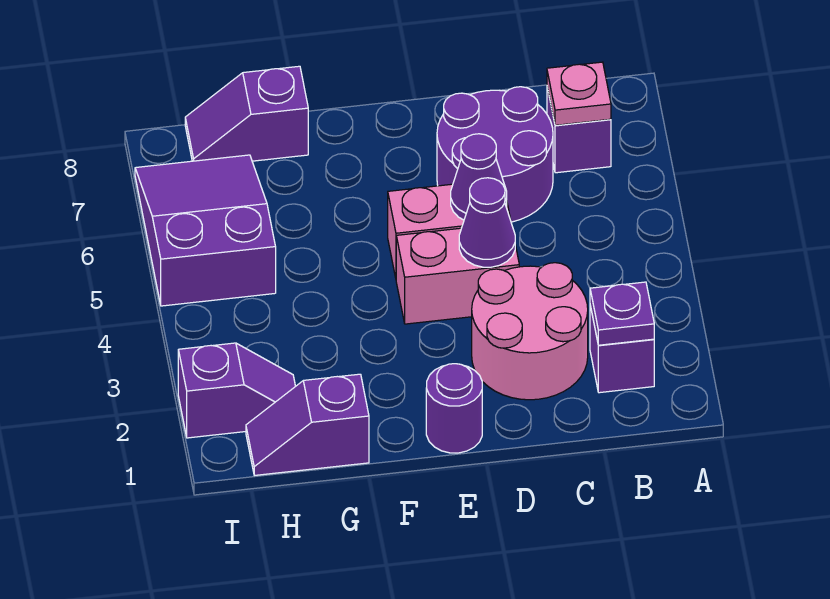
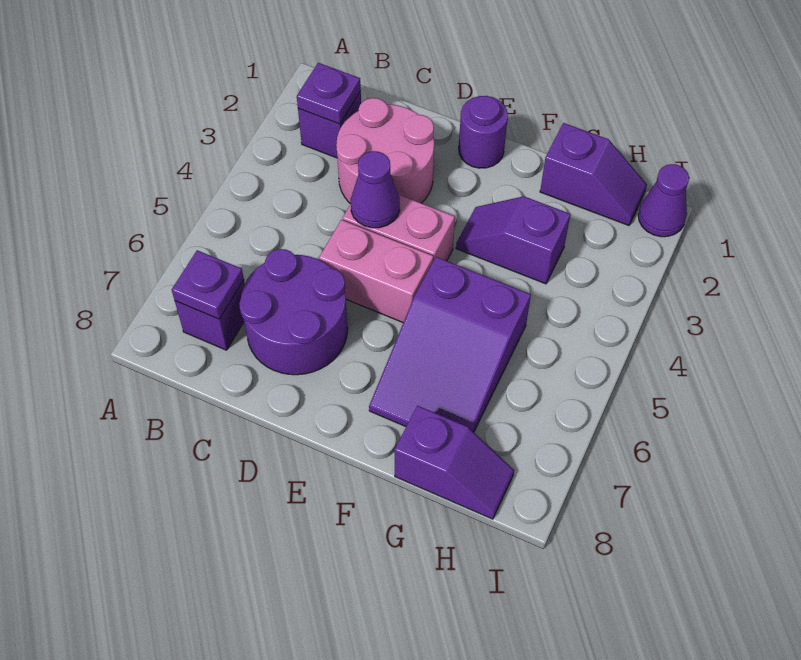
pink plate B7 level 2 -> purple plate B7 level 2
purple cone D5 level 2 -> purple cone I1 level 1
purple slope H2:I2 level 1 top I -> purple slope F3:G3 level 1 top G
purple slope H5:I7 level 1 top 5 -> purple slope F5:G7 level 1 top 5

